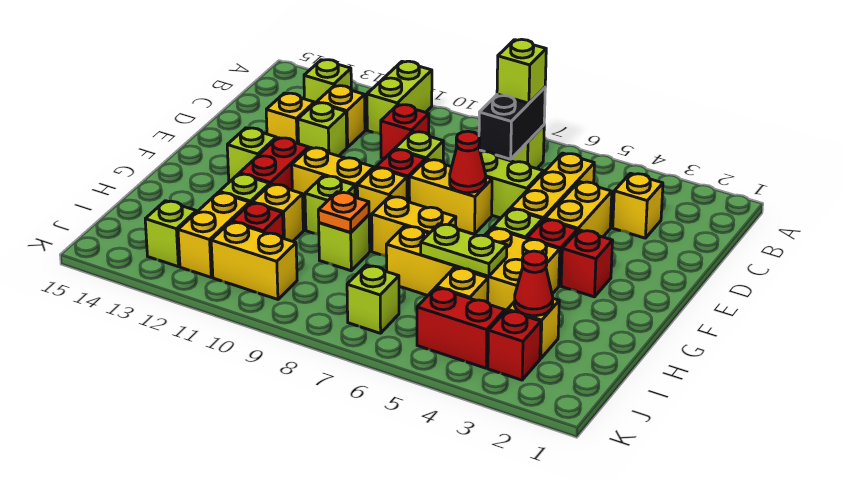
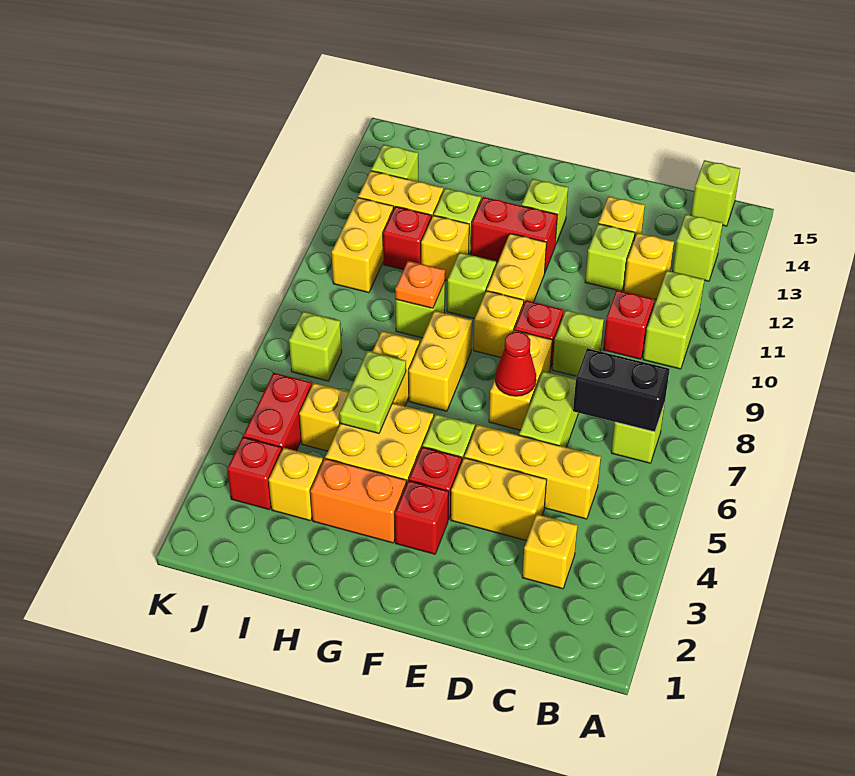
lime brick A11:B11 level 1 -> lime brick B10:B11 level 1
lime brick B7 level 3 -> lime brick B15 level 1
none -> orange brick G3:H3 level 1
red cone I3 level 2 -> none

